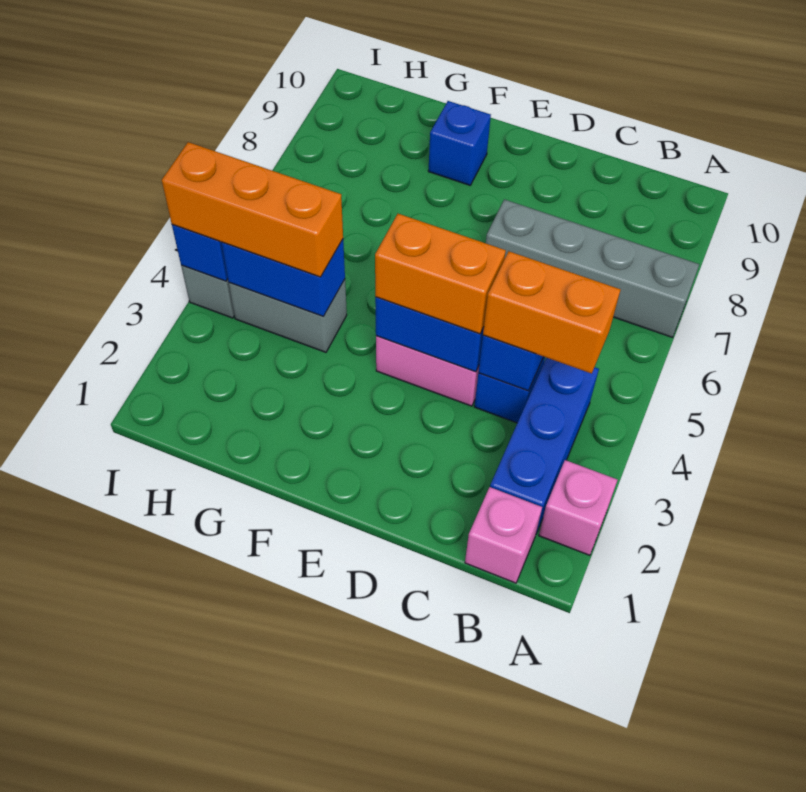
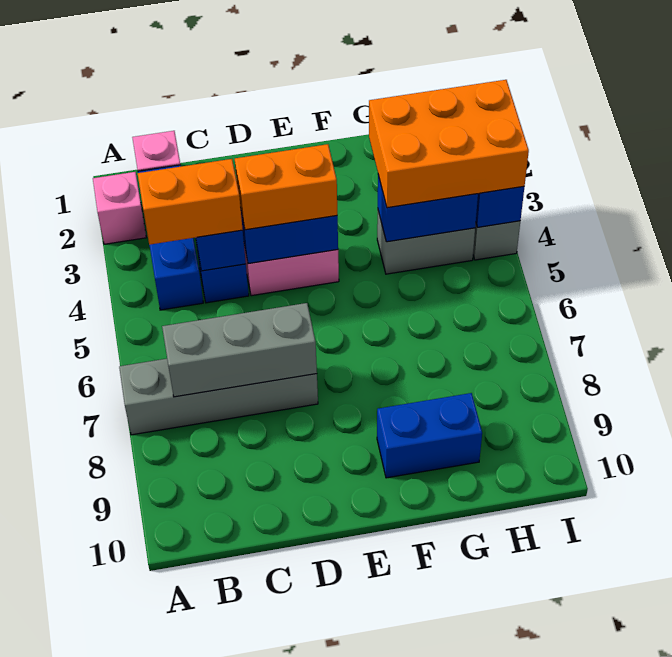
none -> grey brick B7:D7 level 2
blue brick F9 level 1 -> blue brick F9:G9 level 1
orange brick G4:I4 level 3 -> orange brick G3:I4 level 3

